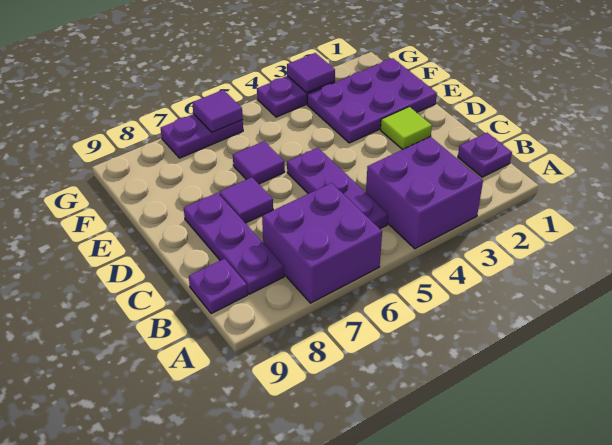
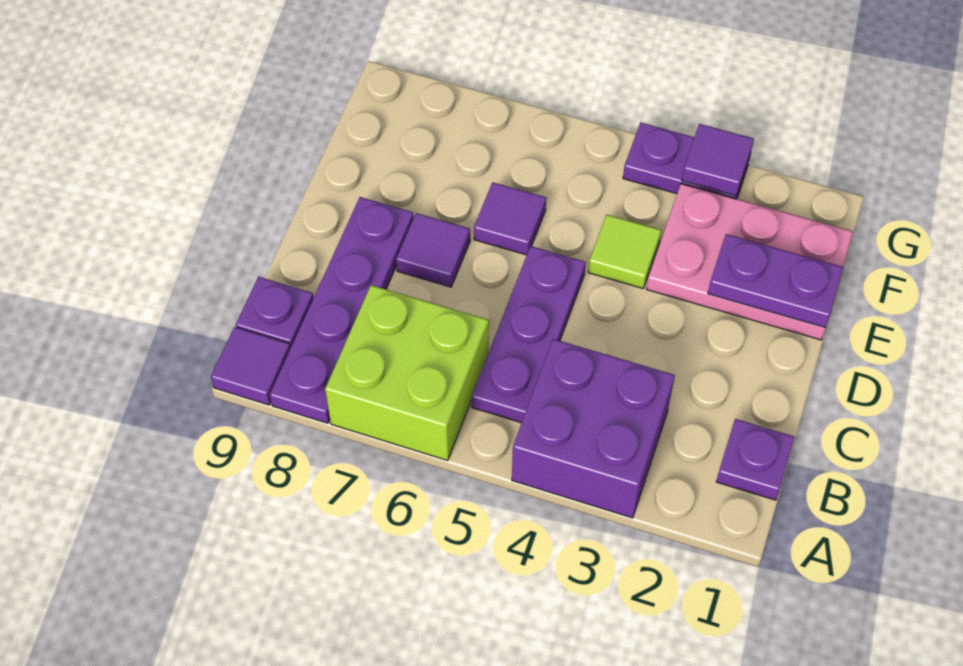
purple brick A6:B7 level 1 -> lime brick A6:B7 level 1
purple plate B8:D8 level 1 -> purple plate A8:D8 level 1
lime tile D2 level 1 -> lime tile E4 level 1
purple plate E1:F3 level 1 -> pink plate E1:F3 level 1
purple plate G6:G7 level 1 -> purple plate E1:E2 level 2
purple tile G6 level 2 -> purple tile A9 level 1

